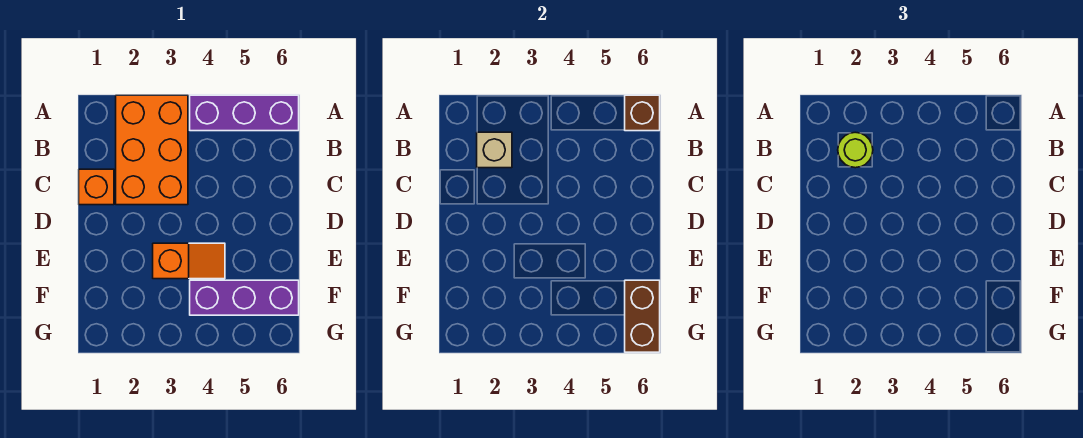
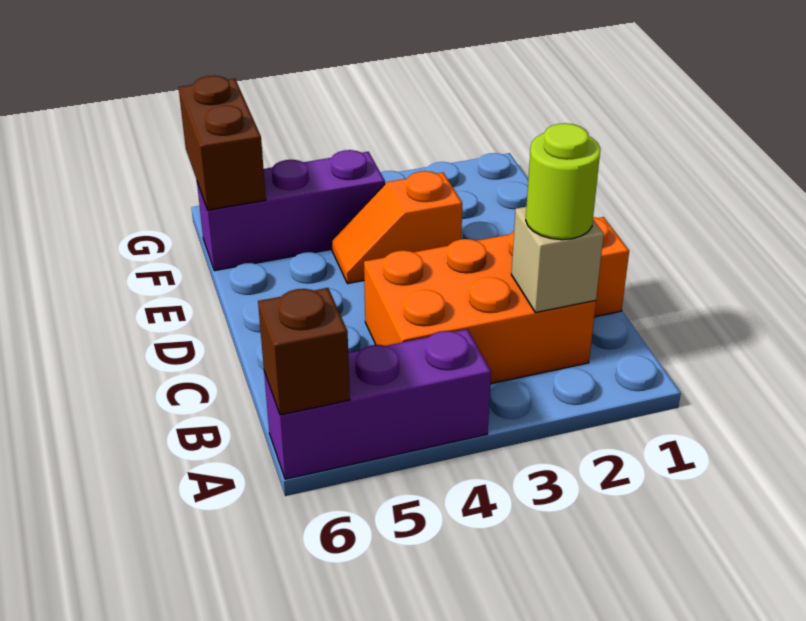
orange brick A2:C3 level 1 -> orange brick B2:C4 level 1

